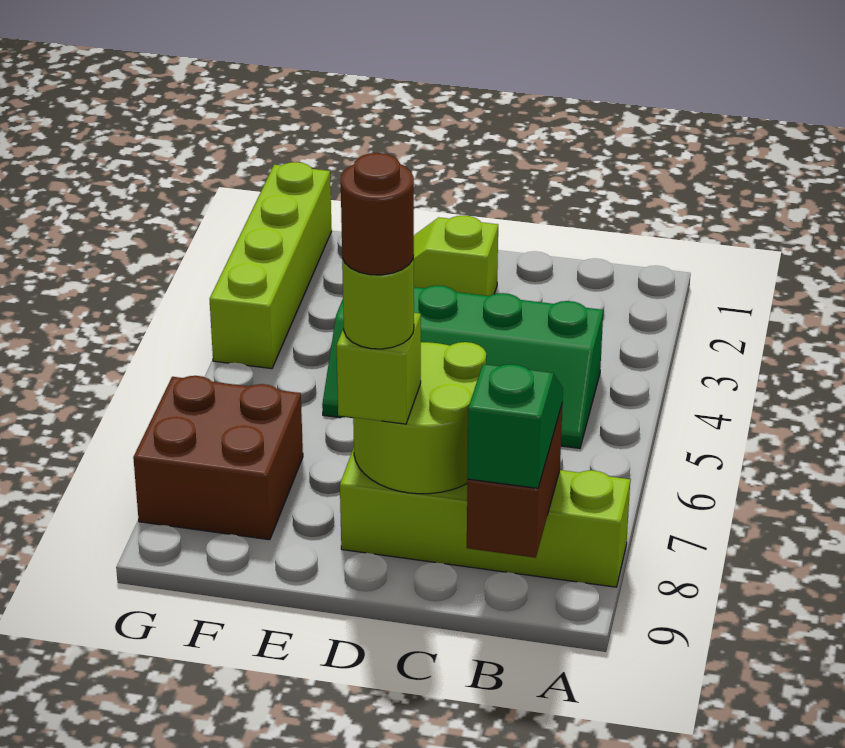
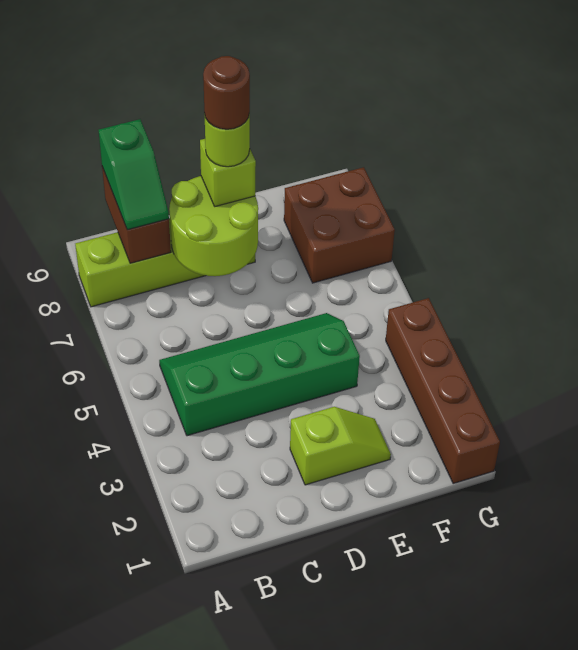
lime brick G1:G4 level 1 -> brown brick G1:G4 level 1

